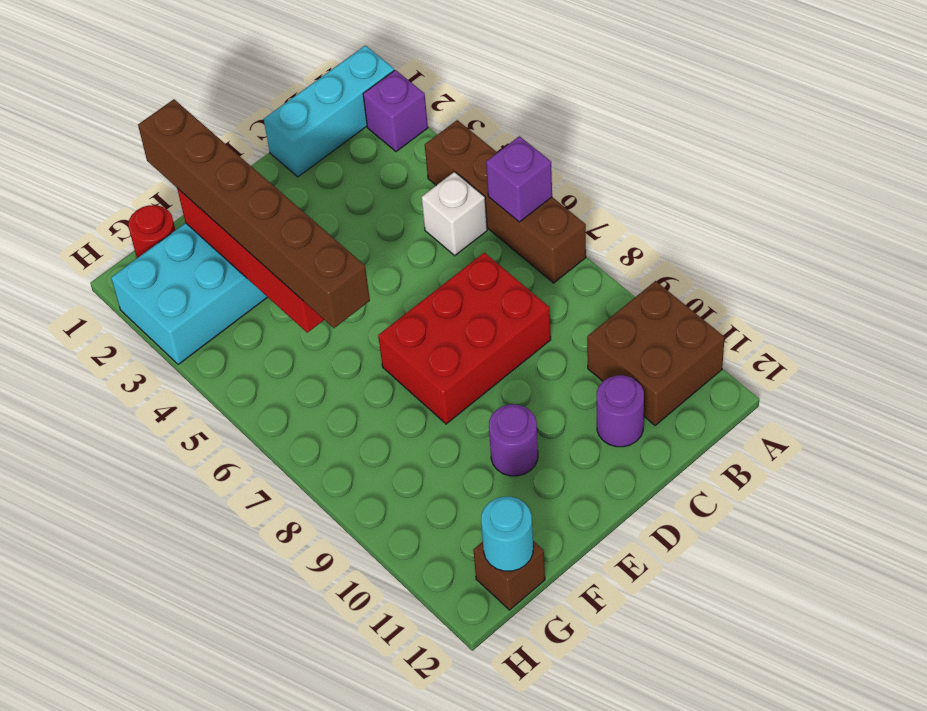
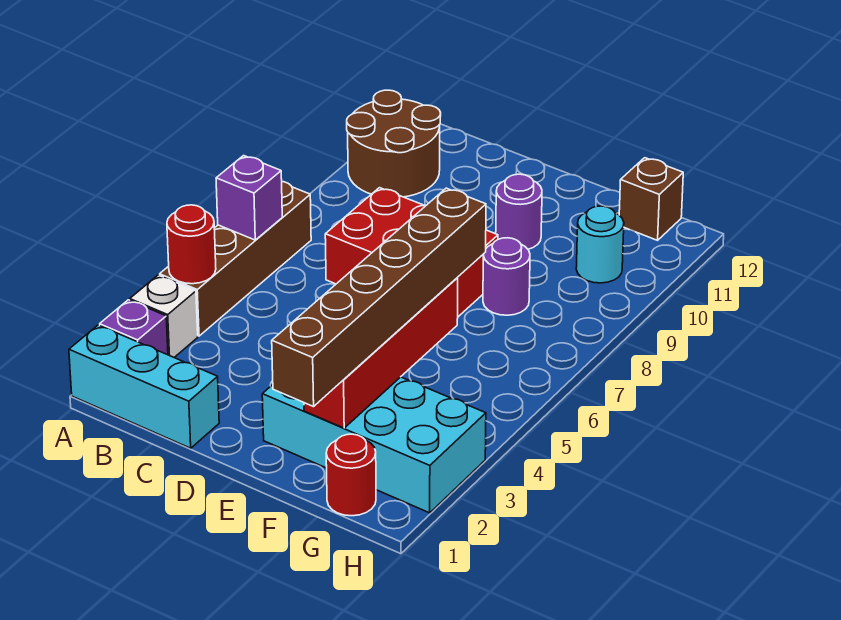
none -> red round brick A4 level 2
brown brick A10:B11 level 1 -> brown round brick A10:B11 level 1
white brick B5 level 1 -> white brick A3 level 1
purple round brick C11 level 1 -> purple round brick F8 level 1
cyan round brick G12 level 2 -> cyan round brick G10 level 1

